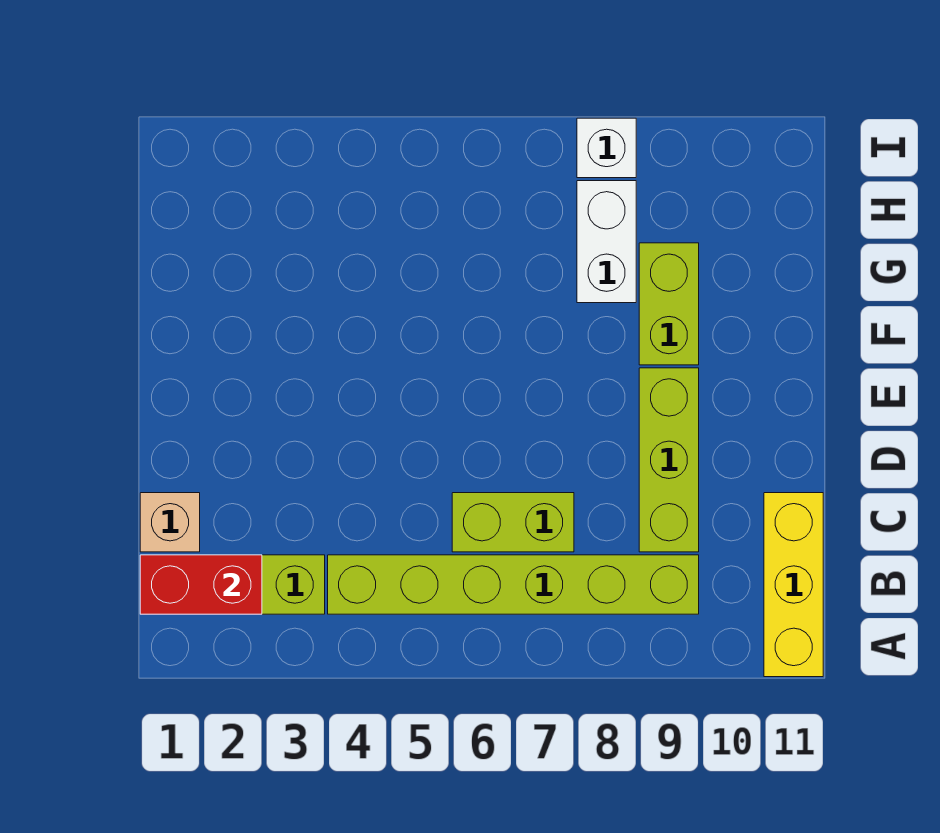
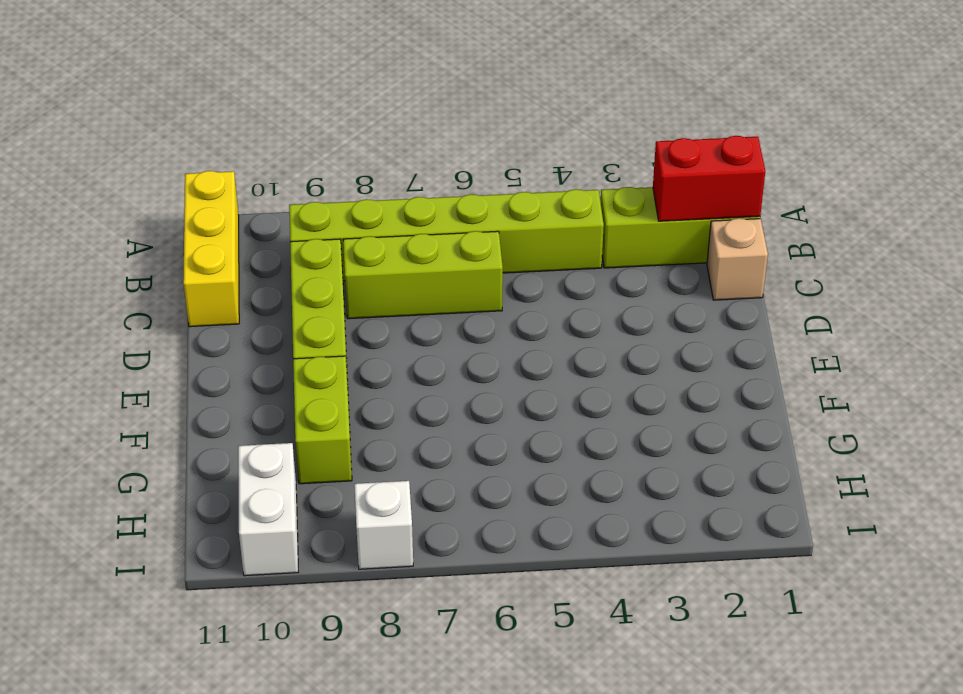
lime brick C6:C7 level 1 -> lime brick C6:C8 level 1
white brick G8:H8 level 1 -> white brick H10:I10 level 1

